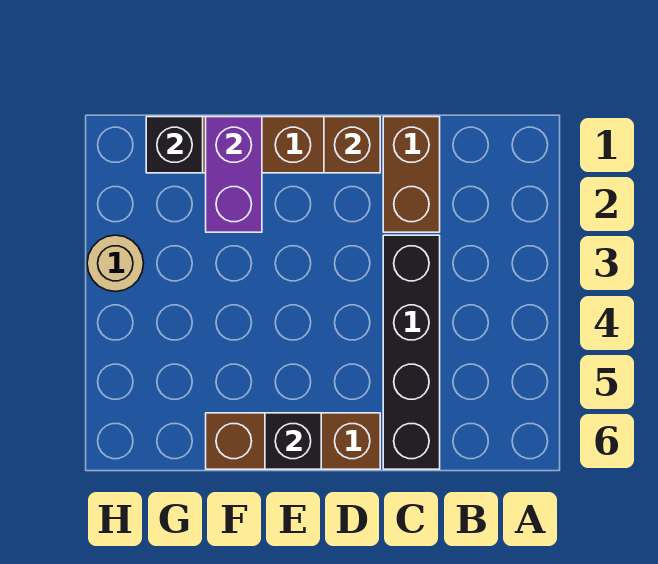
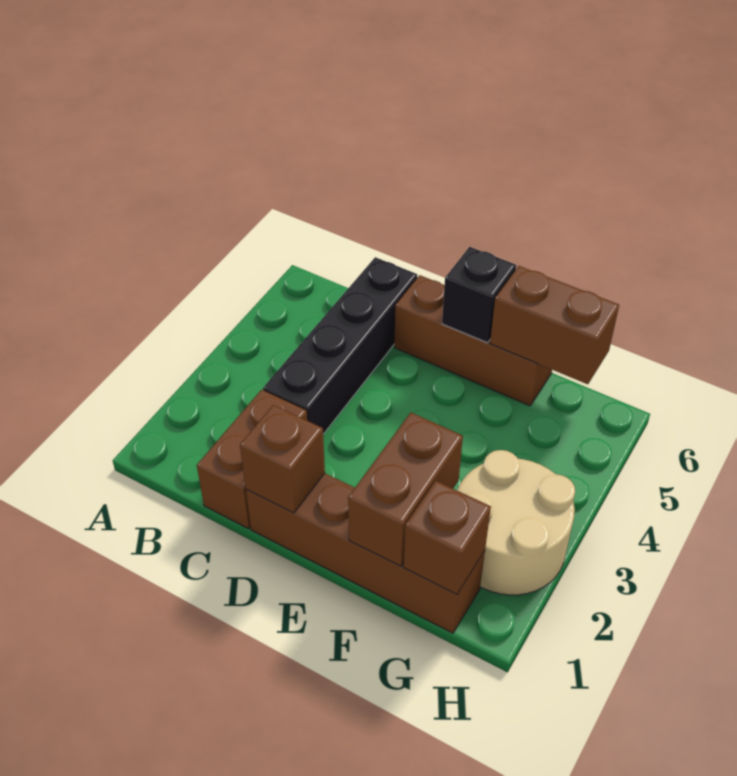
purple brick F1:F2 level 2 -> brown brick F1:F2 level 2
none -> brown brick F6:G6 level 2
black brick G1 level 2 -> brown brick G1 level 2
tan round brick H3 level 1 -> tan round brick G2:H3 level 1

